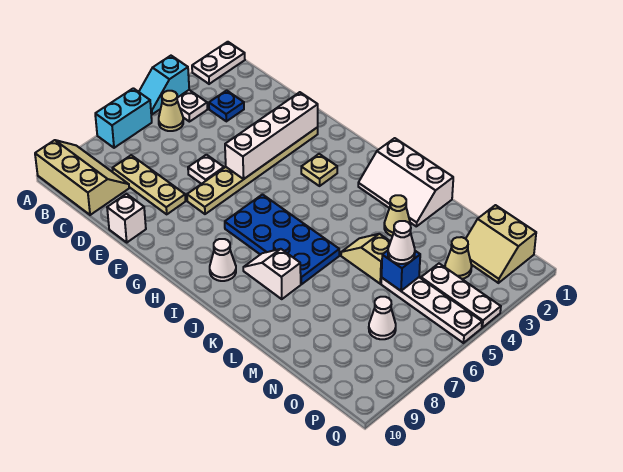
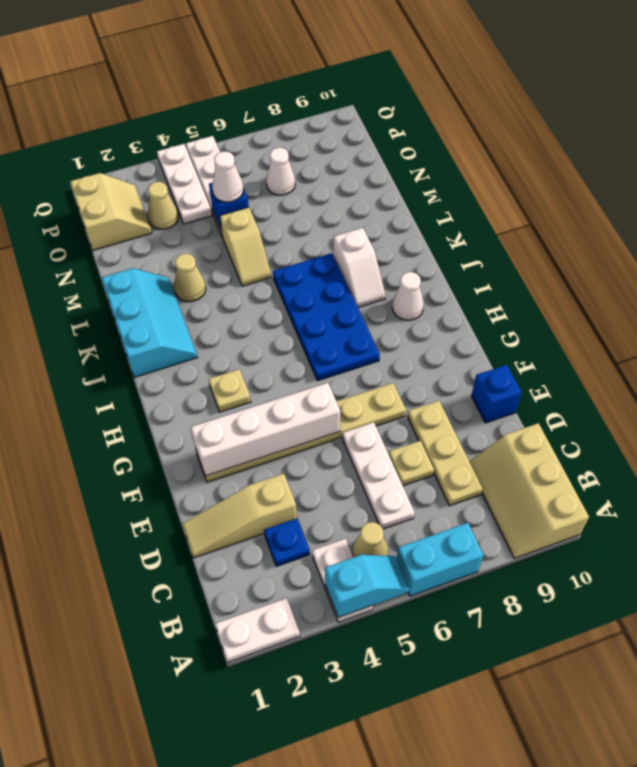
none -> tan slope D1:D3 level 1 top 3
none -> tan plate D7 level 1
white plate E6 level 1 -> white plate C6:E6 level 1
white brick E10 level 1 -> blue brick E10 level 1
white slope J1:L2 level 1 top 1 -> cyan slope J1:L2 level 1 top 1

